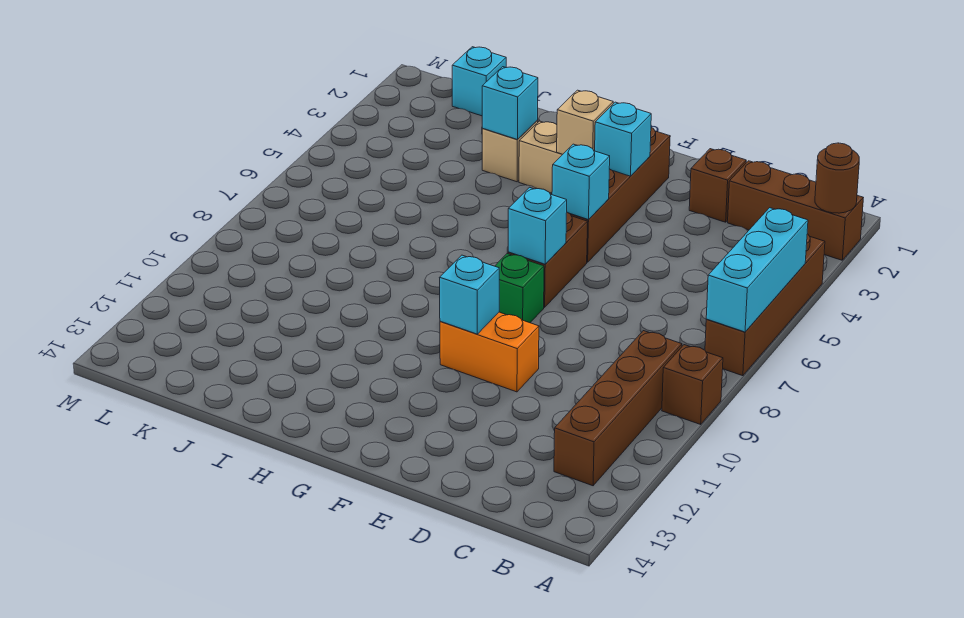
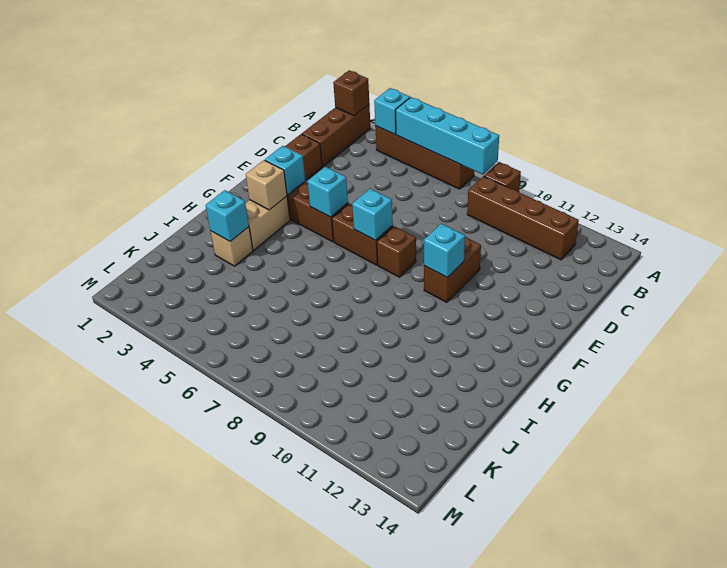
brown round brick A2 level 2 -> brown brick A2 level 2
cyan brick A5:A7 level 2 -> cyan brick A5:A8 level 2
orange brick E10:F10 level 1 -> brown brick E10:F10 level 1
green brick F8 level 1 -> brown brick F8 level 1
cyan brick K1 level 1 -> cyan brick A4 level 2

